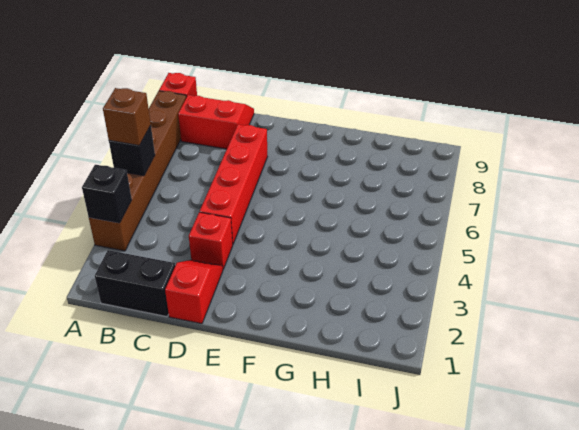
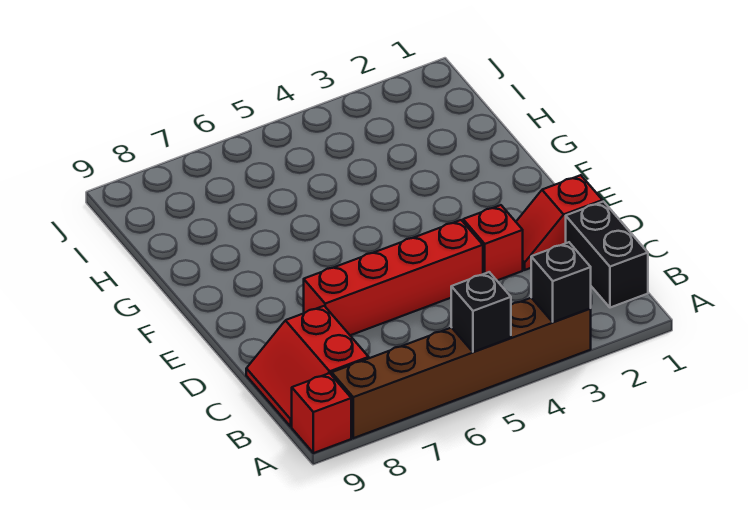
brown brick A5 level 3 -> none

